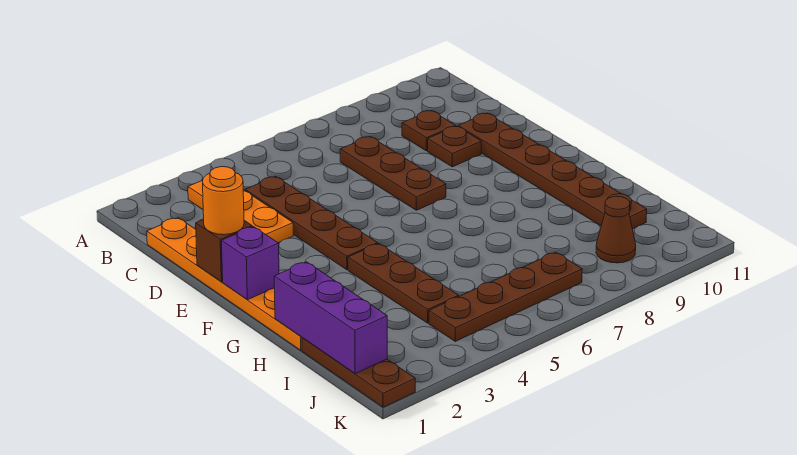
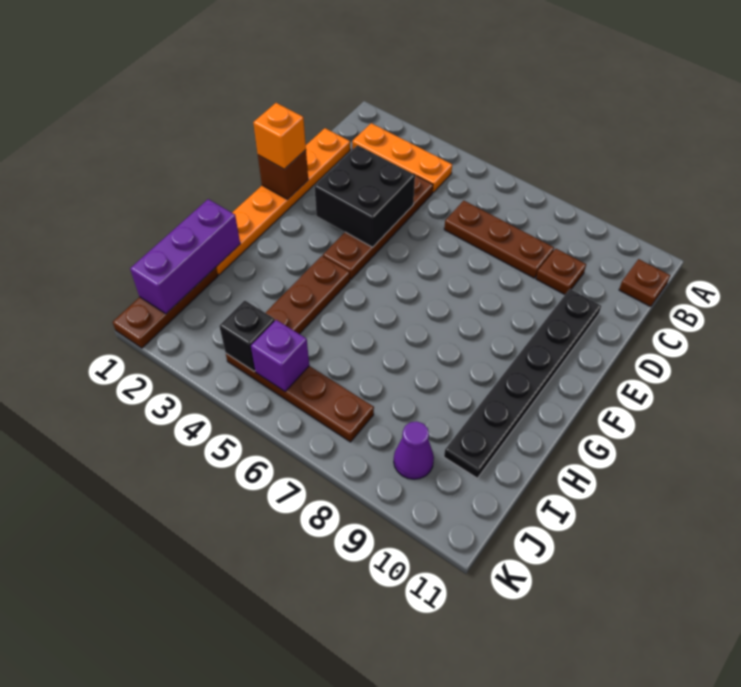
orange plate B3:D3 level 1 -> orange plate B2:B4 level 1
brown plate C7:E7 level 1 -> brown plate C6:C8 level 1
none -> black brick D3:E4 level 2
brown plate D9 level 1 -> brown plate B11 level 1
brown plate D10:I10 level 1 -> black plate D10:I10 level 1
orange round brick E1 level 3 -> orange brick E1 level 3
purple brick F1 level 2 -> purple brick J5 level 2
none -> black brick J4 level 2
brown cone J9 level 1 -> purple cone J9 level 1

